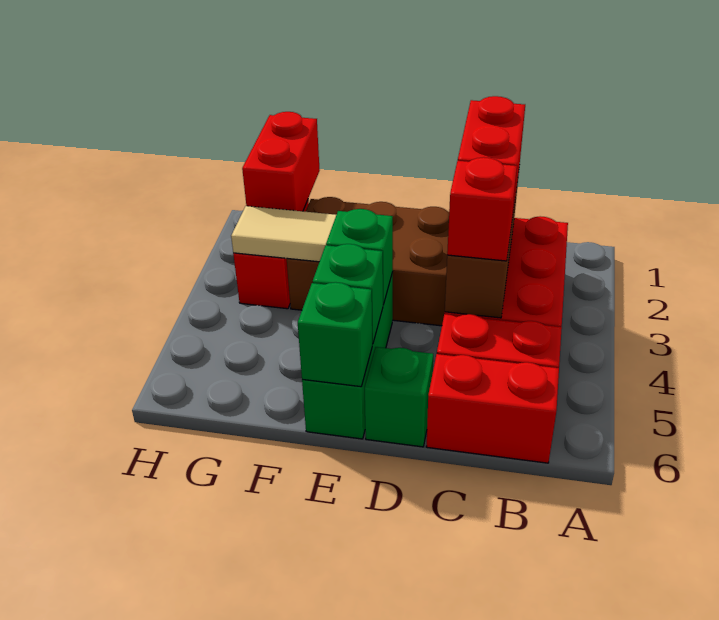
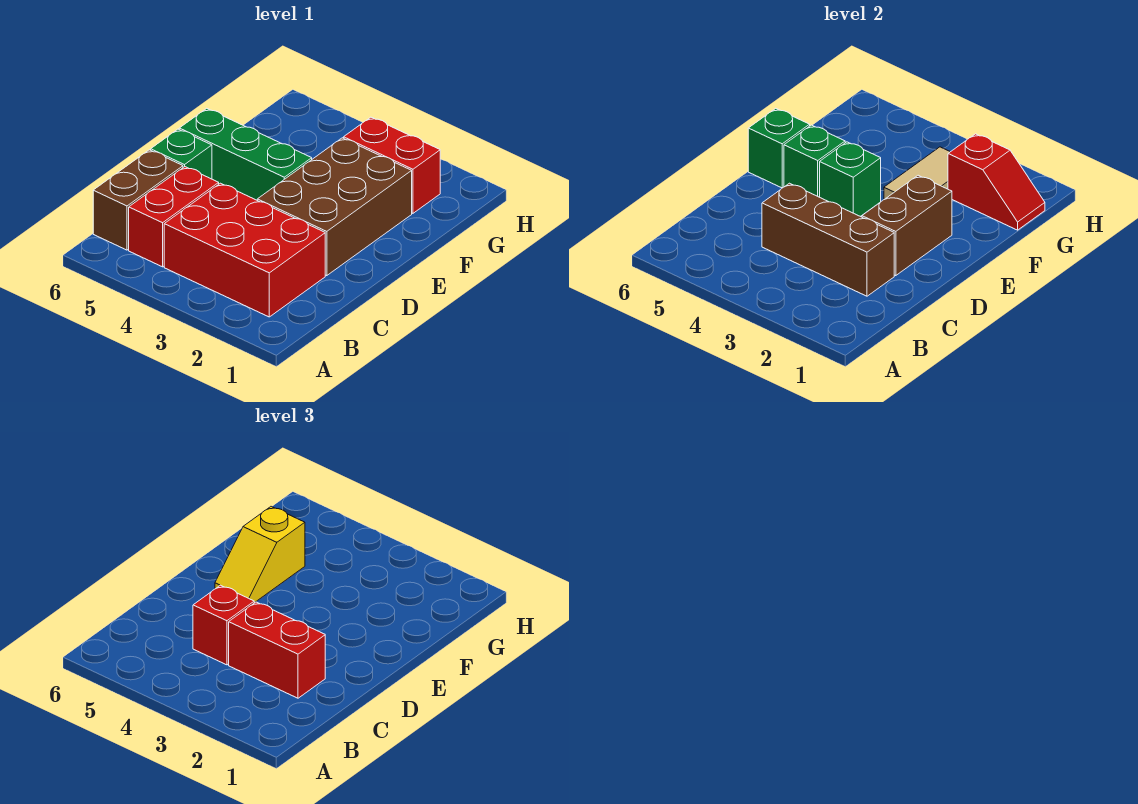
red brick B6:C6 level 1 -> brown brick B6:C6 level 1
none -> brown brick D2:E2 level 2
none -> yellow slope E5:F5 level 3 top F
red brick G1:G2 level 2 -> red slope G1:G2 level 2 top 2

